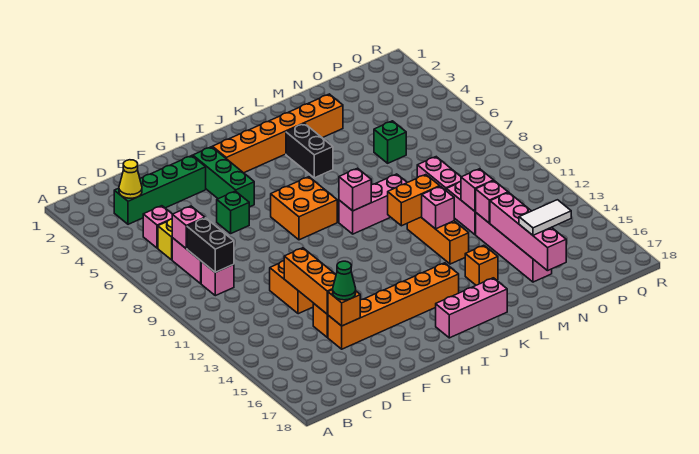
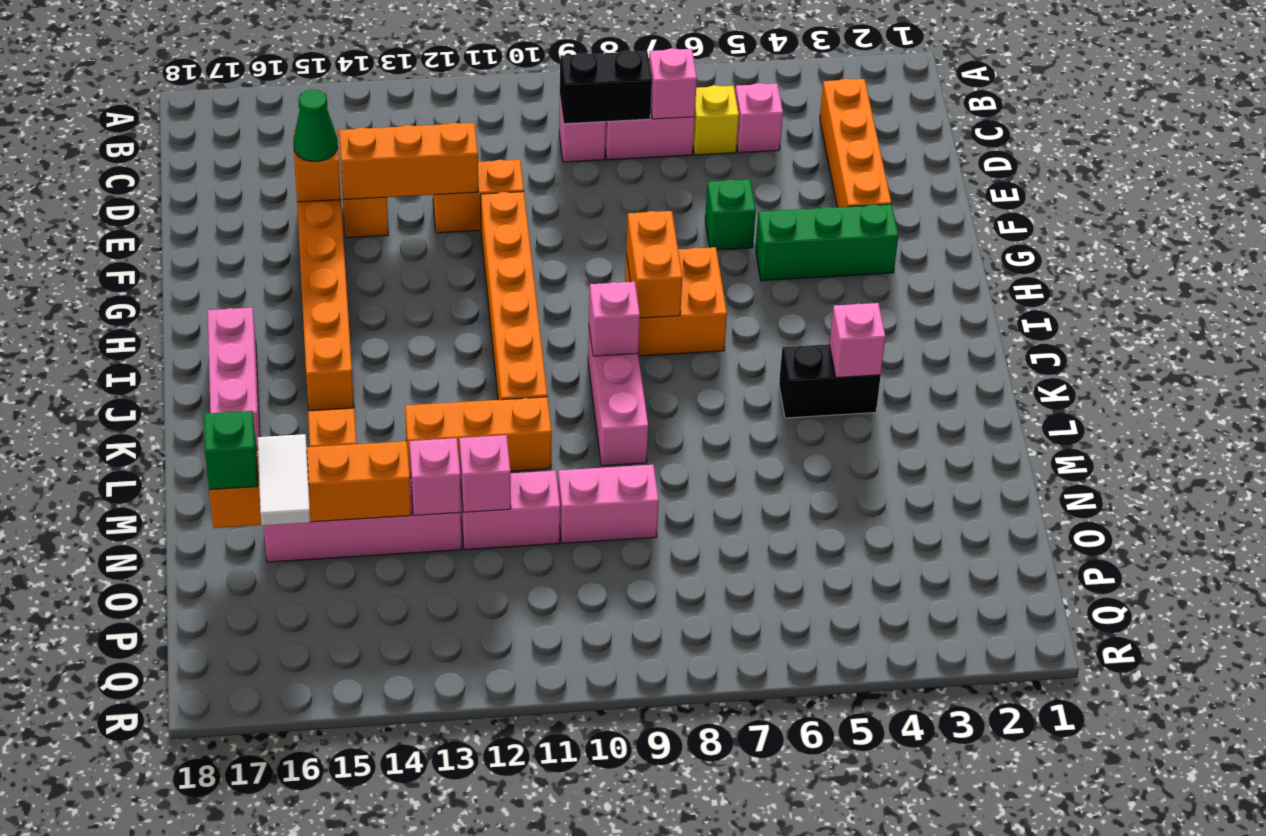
green brick C3:F3 level 1 -> orange brick C3:F3 level 1
yellow cone C3 level 2 -> none
orange brick H3:M3 level 1 -> orange brick F11:K11 level 1
orange brick K11:L11 level 2 -> orange brick H8:I8 level 2
pink brick L12 level 2 -> pink brick K4 level 2
green brick N6 level 1 -> green brick N17 level 3
pink brick N14:N17 level 2 -> orange brick N14:N17 level 2

